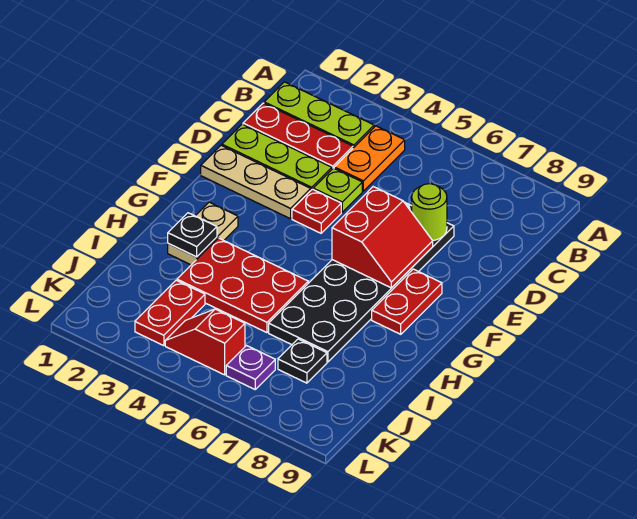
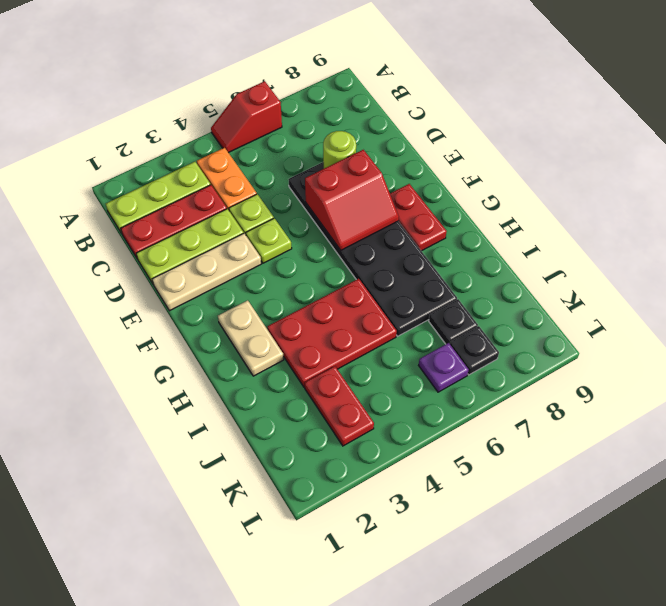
red plate E4 level 1 -> lime plate E4 level 1
red slope E6:F7 level 2 top 6 -> red slope E6:F7 level 2 top E
black plate H2 level 2 -> black plate K7 level 1
red slope K4:K5 level 1 top 5 -> red slope A5:A6 level 1 top 6

